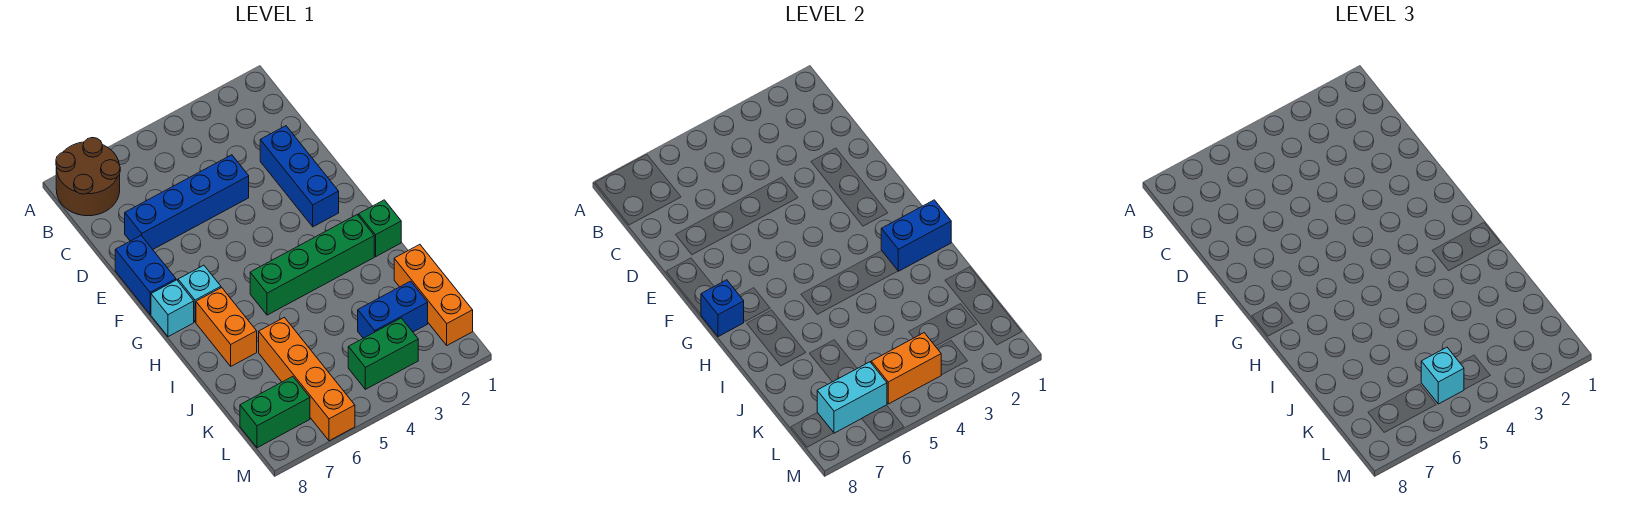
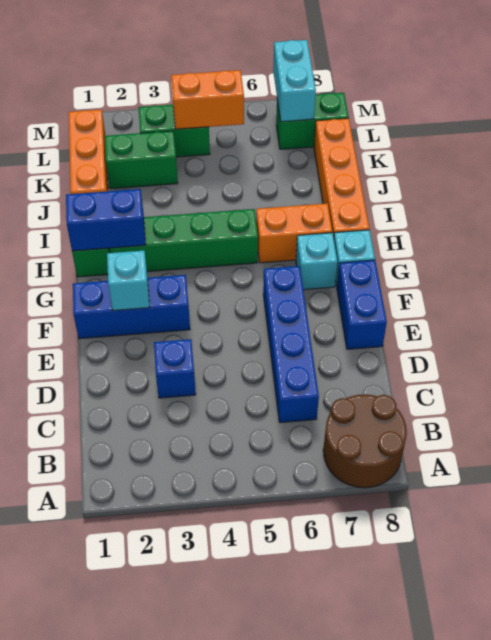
blue brick D2:F2 level 1 -> blue brick F1:F3 level 1
blue brick D4:D7 level 1 -> blue brick C6:F6 level 1
blue brick G8 level 2 -> blue brick D3 level 1
orange brick H7:I7 level 1 -> orange brick H6:H7 level 1
orange brick J6:M6 level 1 -> orange brick H8:K8 level 1
blue brick K2:K3 level 1 -> green brick K2:K3 level 1
cyan brick L5 level 3 -> cyan brick F2 level 2
cyan brick L6:L7 level 2 -> cyan brick L7:M7 level 2

